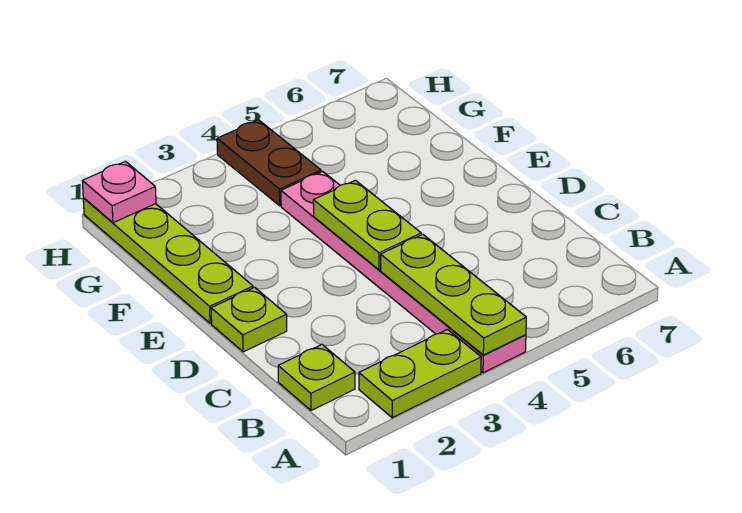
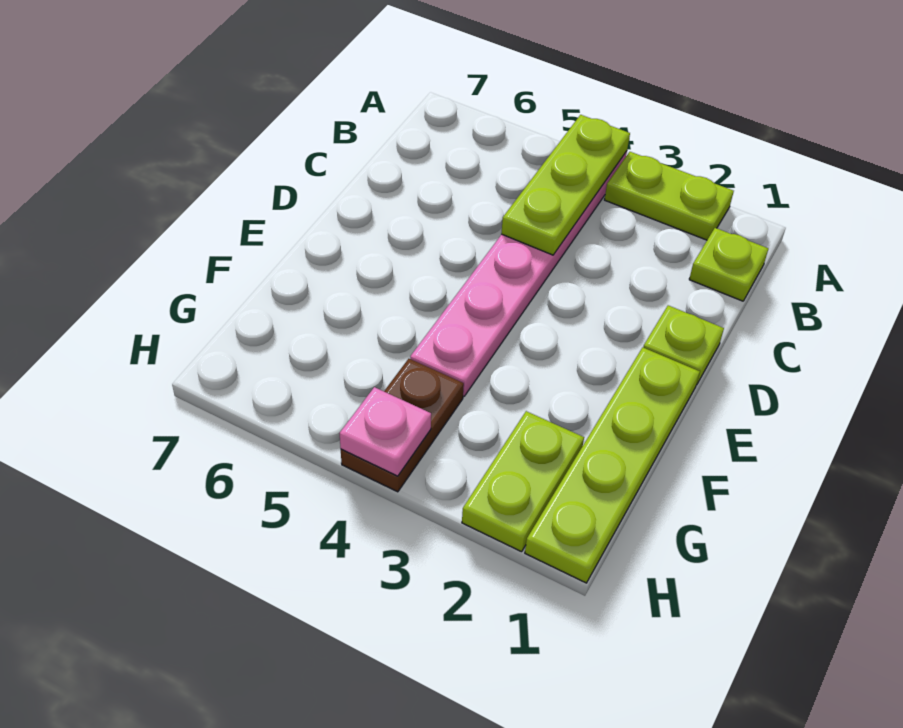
lime plate D4:E4 level 2 -> lime plate G2:H2 level 1
pink plate H1 level 2 -> pink plate H4 level 2

